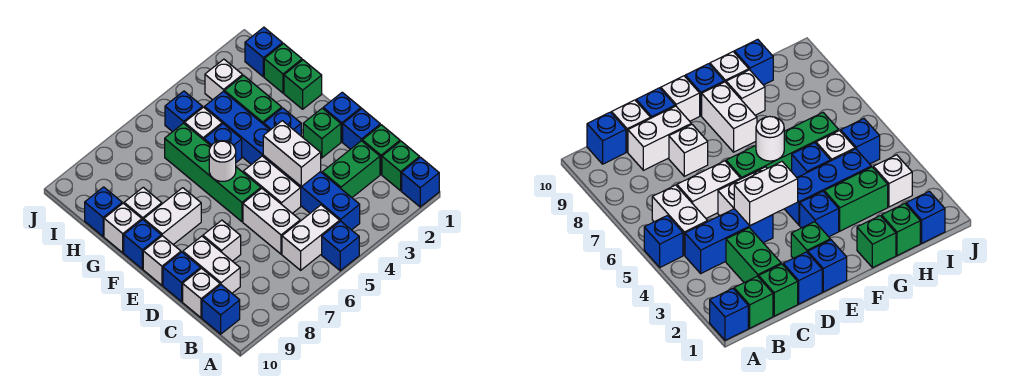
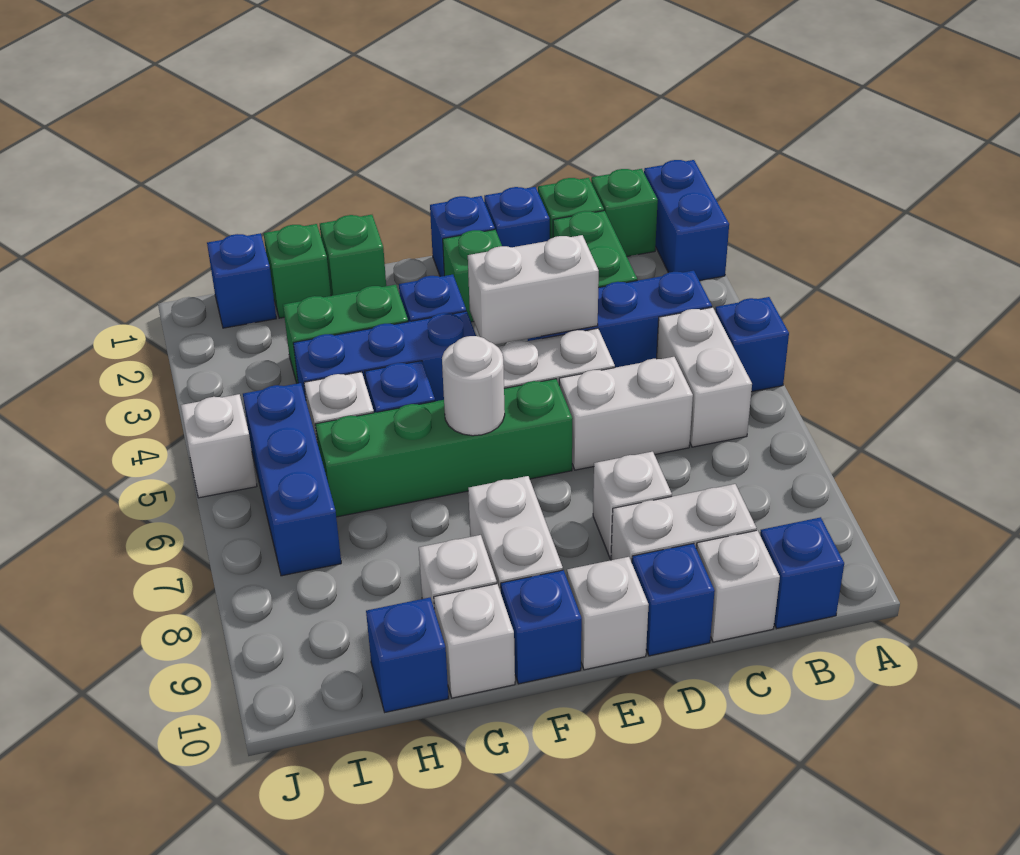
blue brick A1 level 1 -> blue brick A1:A2 level 1
white brick I3 level 1 -> white brick J5 level 1
blue brick I5 level 1 -> blue brick I5:I7 level 1

